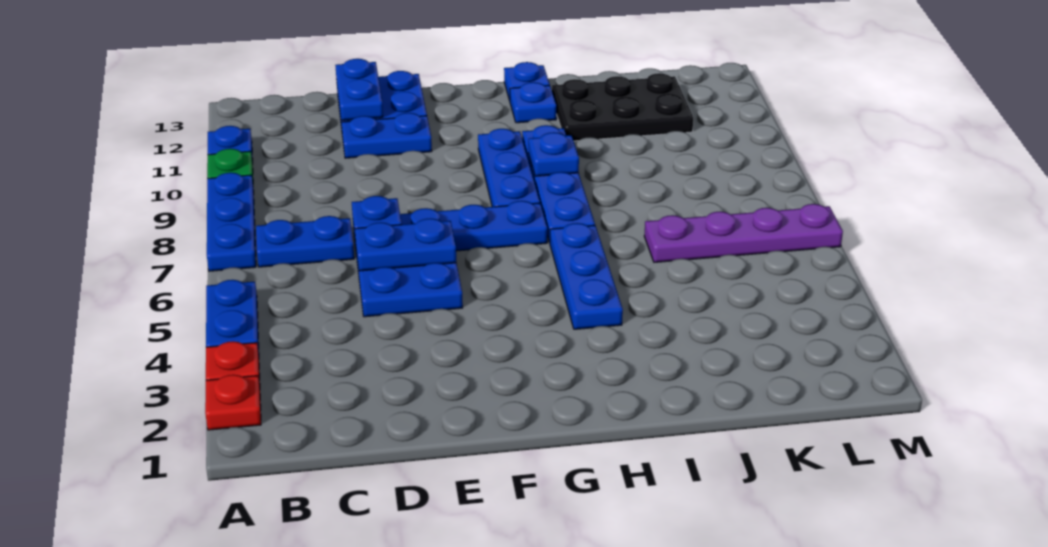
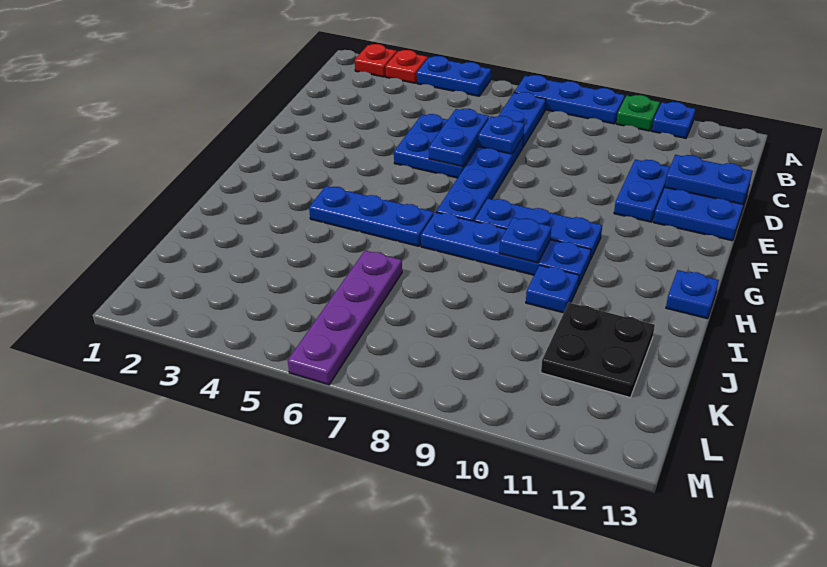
blue plate H12 level 1 -> blue plate I10 level 1
black plate I11:K12 level 1 -> black plate J11:K12 level 1

